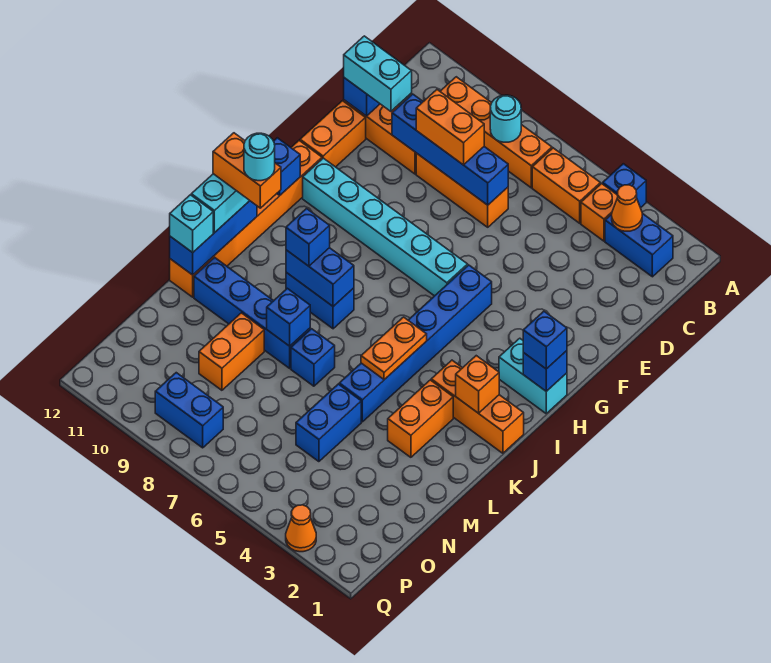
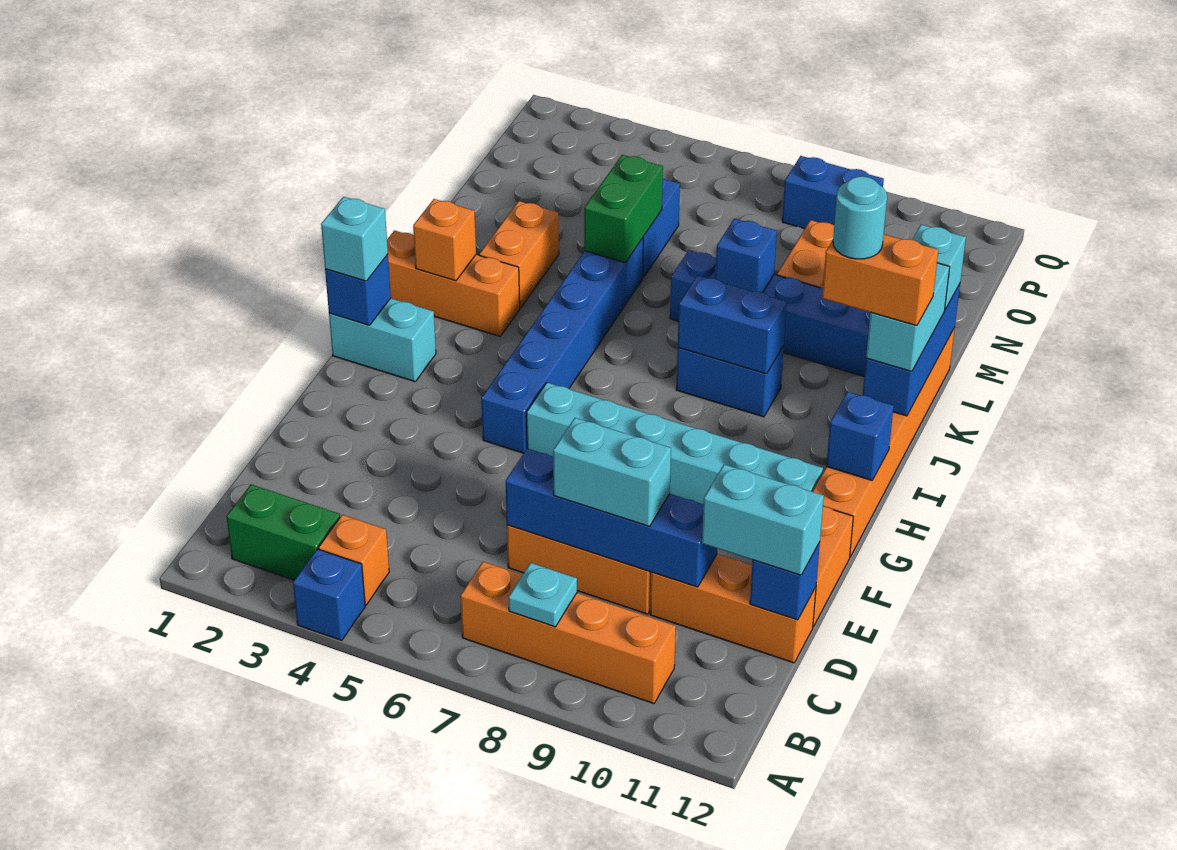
blue brick B2:B3 level 1 -> green brick B2:B3 level 1
orange cone B3 level 2 -> none
orange brick B5:B6 level 1 -> none
cyan round brick B8 level 2 -> cyan plate B8 level 2
orange brick D8:D9 level 3 -> cyan brick D8:D9 level 3
blue brick H1 level 3 -> cyan brick H1 level 3
orange plate J5:K5 level 2 -> none
blue brick J9 level 3 -> none
none -> green brick L5:M5 level 2
orange cone Q3 level 1 -> none

